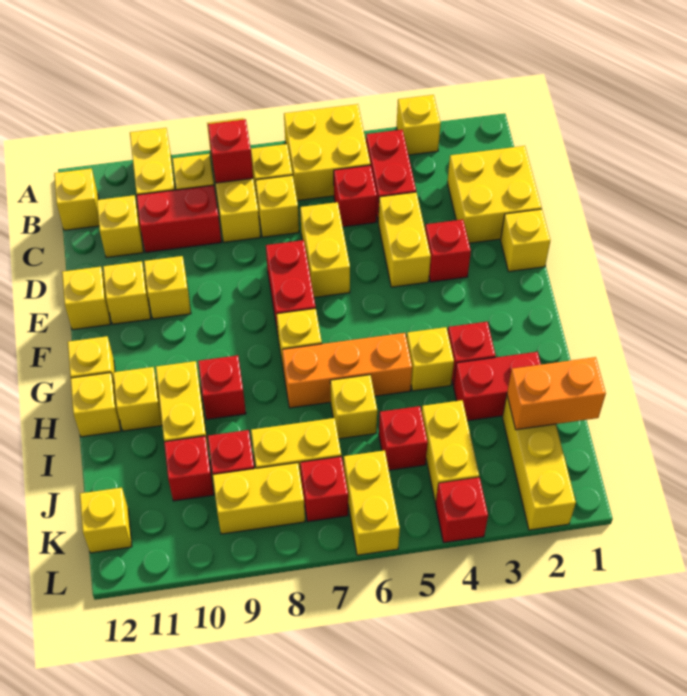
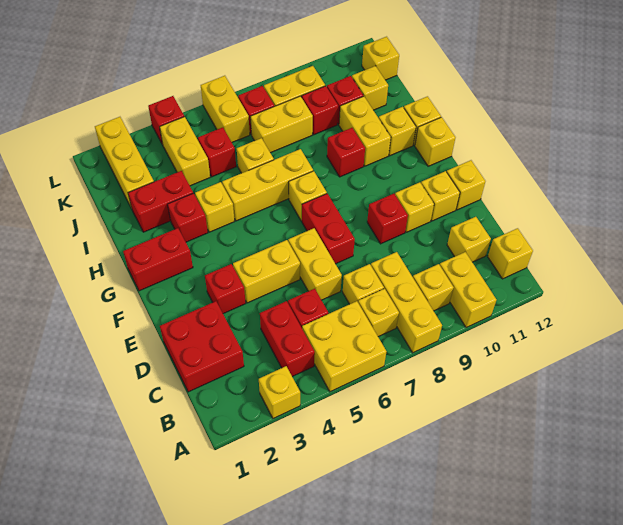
red brick B8 level 2 -> red brick E9 level 1
yellow brick C1:D2 level 1 -> red brick C1:D2 level 1
red brick C9:C10 level 1 -> red brick G1:G2 level 1
yellow brick D4:E4 level 1 -> yellow brick E4:E5 level 1
yellow brick E1 level 1 -> yellow brick J11 level 1
orange brick H5:H7 level 1 -> yellow brick H5:H7 level 1
orange brick J1:J2 level 2 -> none

